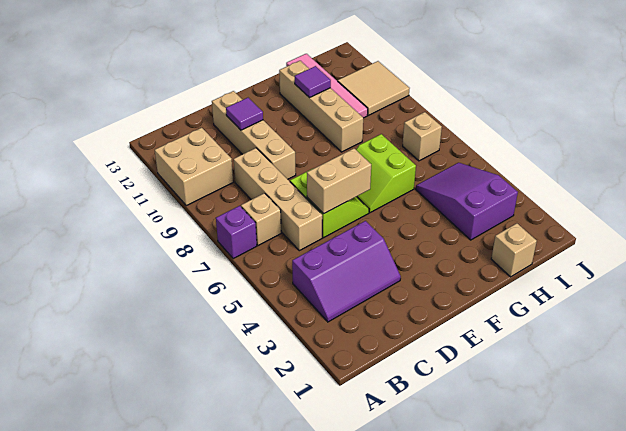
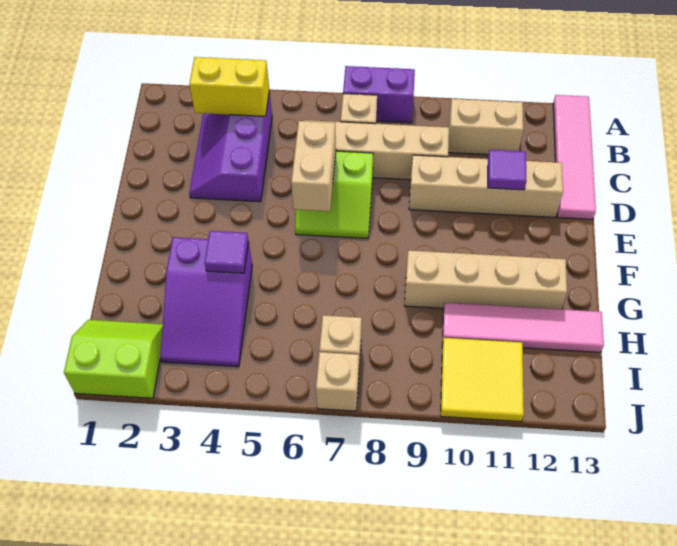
purple brick A7 level 1 -> purple brick A7:A8 level 1
tan brick A10:B11 level 1 -> tan brick B10:B11 level 1
none -> pink tile A13:D13 level 1
none -> yellow brick B3:B4 level 2
lime slope F6:G7 level 1 top G -> lime slope I1:J2 level 1 top J
purple tile G11 level 2 -> purple tile G4 level 2
tan brick H1 level 1 -> tan brick J7 level 1
purple slope H3:I5 level 1 top 3 -> purple slope G3:I4 level 1 top G
tan tile I10:J11 level 1 -> yellow tile I10:J11 level 1

